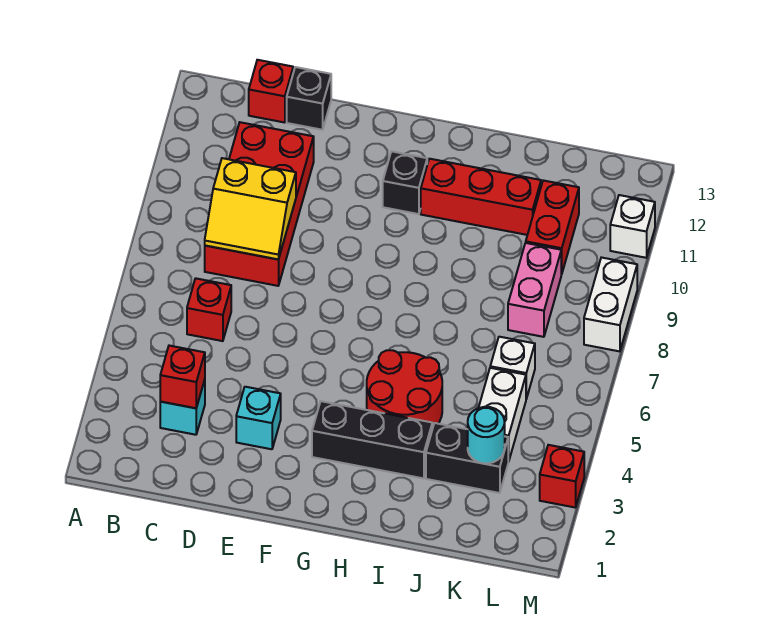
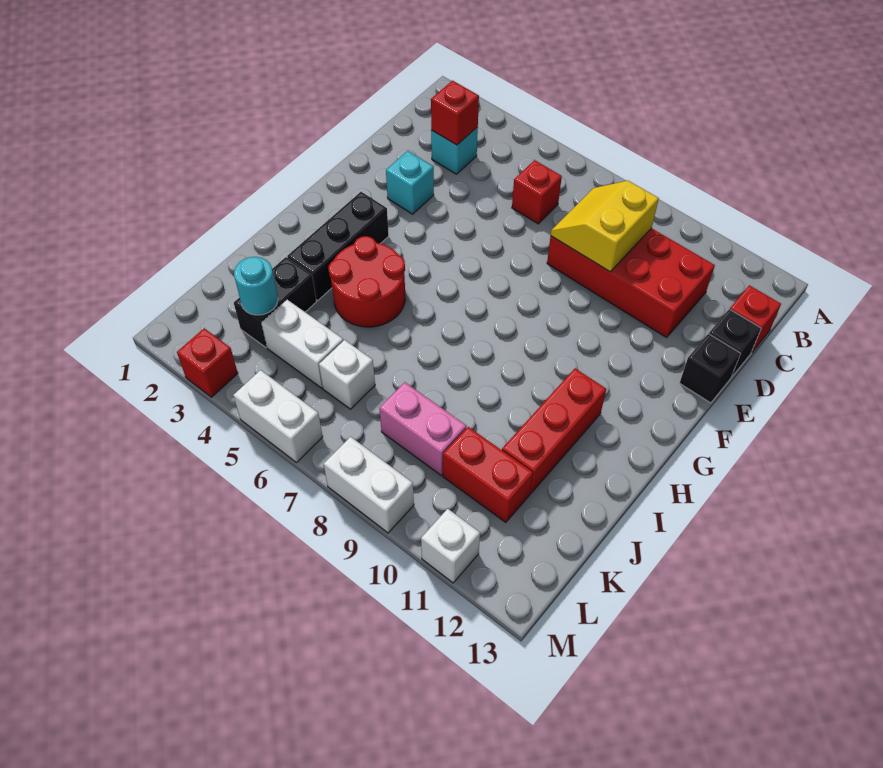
black brick G11 level 1 -> black brick E13 level 1
none -> white brick M5:M6 level 1

